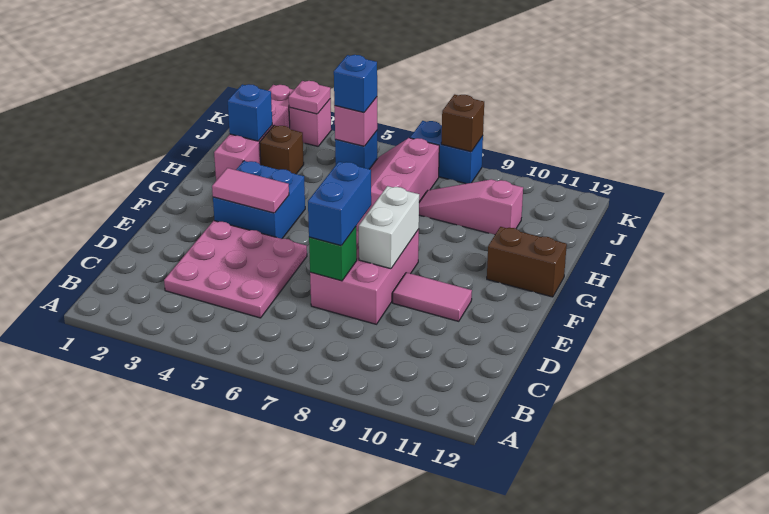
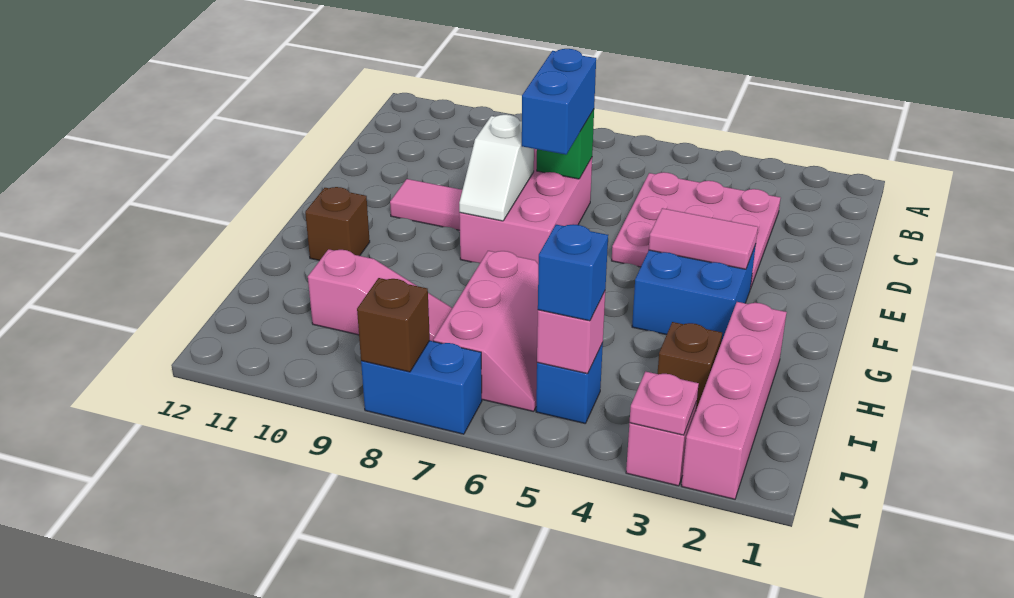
white brick E8:F8 level 2 -> white slope E8:F8 level 2 top E
brown brick G11:G12 level 1 -> brown brick G11 level 1
blue brick I2 level 2 -> none

